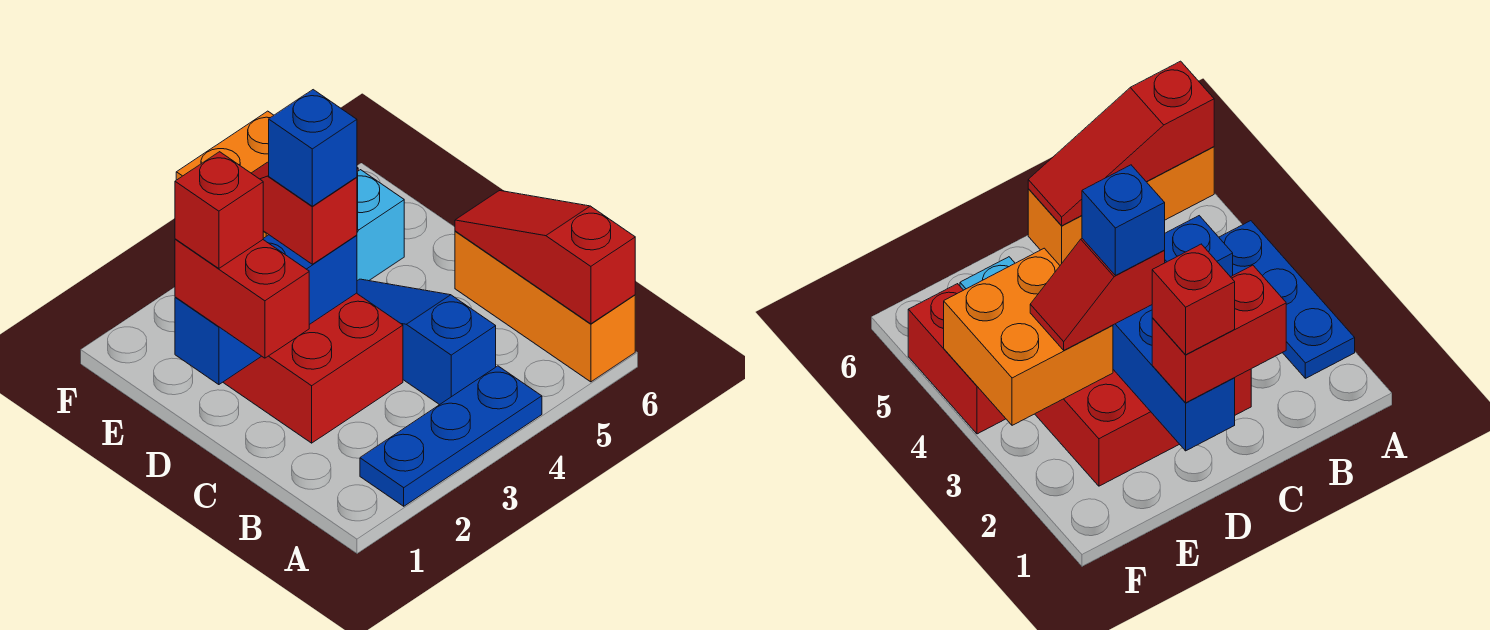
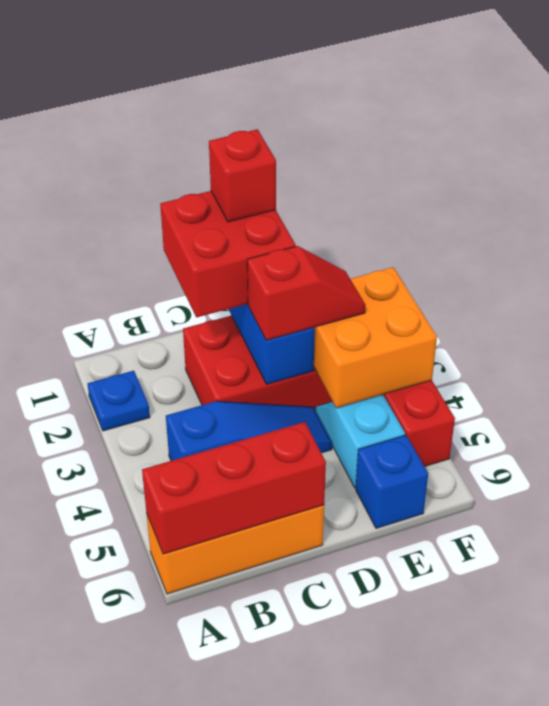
blue plate A2:A4 level 1 -> blue plate A2 level 1
red slope A6:C6 level 2 top A -> red brick A6:C6 level 2
red brick C1:D1 level 3 -> red brick C1:D2 level 3
blue brick D3 level 4 -> blue brick E6 level 1

